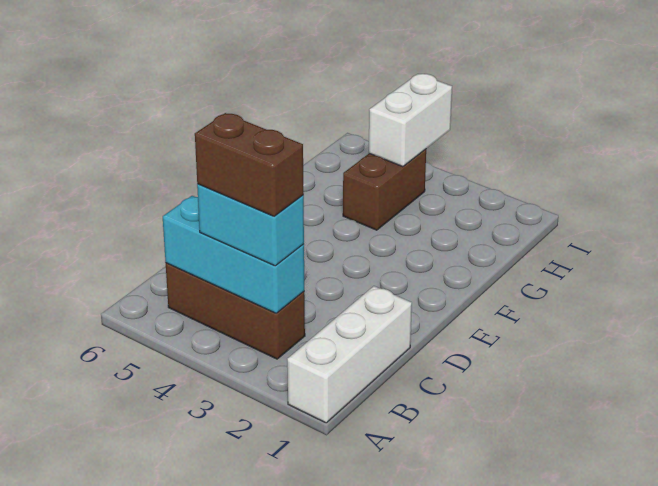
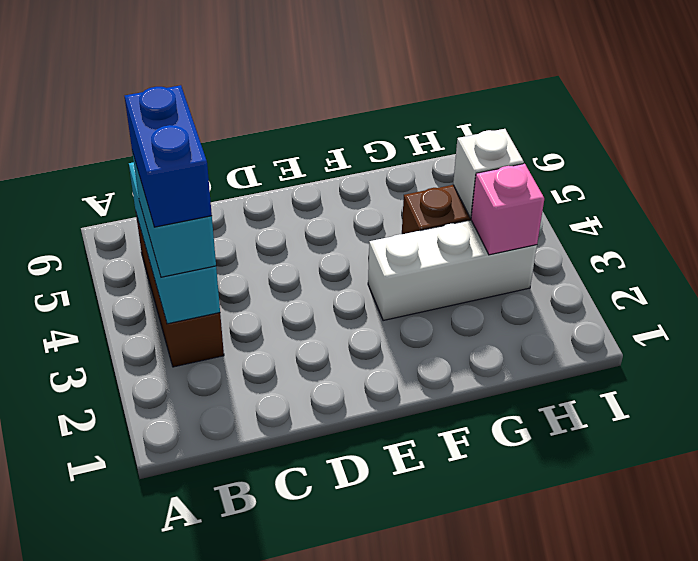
white brick A1:C1 level 1 -> white brick F3:H3 level 1
brown brick B3:B4 level 4 -> blue brick B3:B4 level 4
none -> pink brick H3 level 2
white brick H4:I4 level 2 -> white brick H4 level 2

